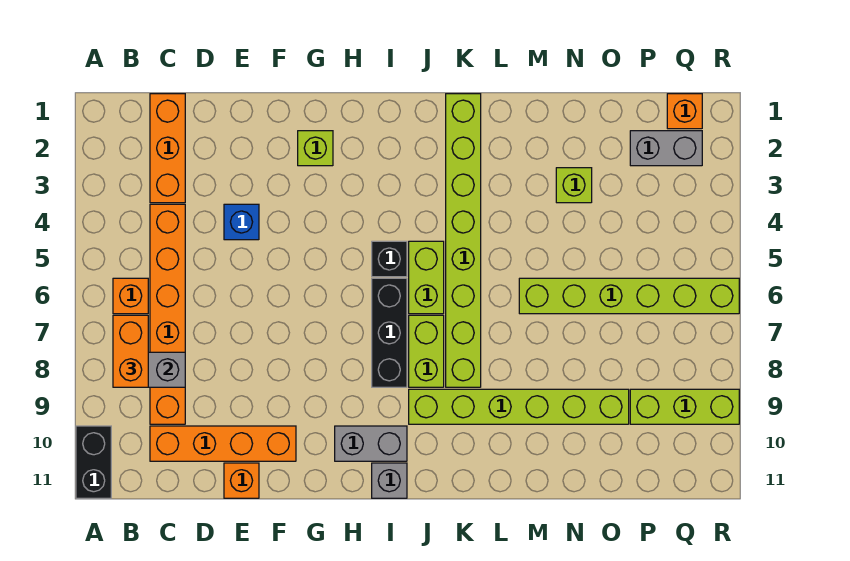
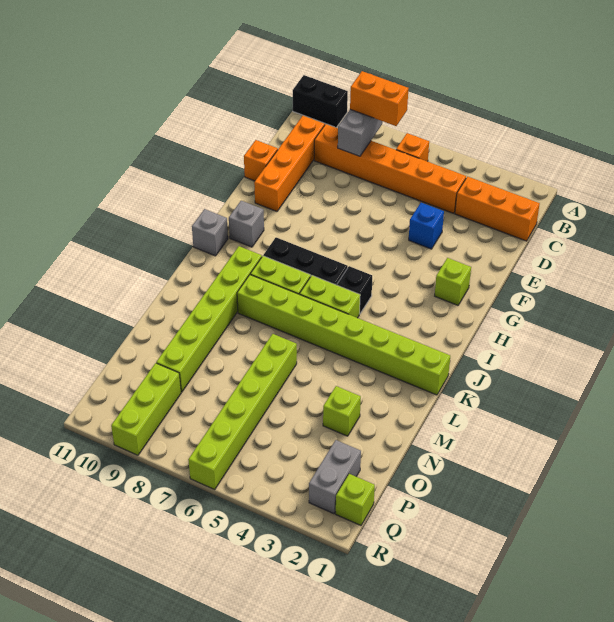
grey brick H10:I10 level 1 -> grey brick H10 level 1
orange brick Q1 level 1 -> lime brick Q1 level 1

